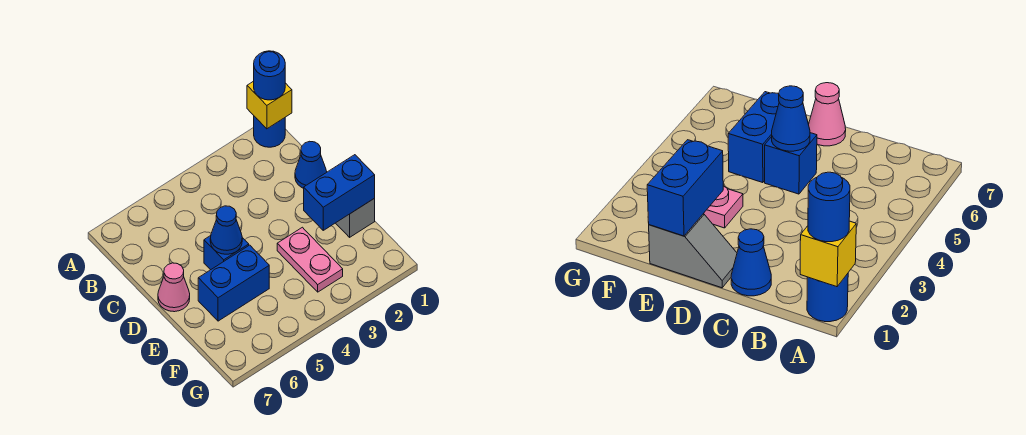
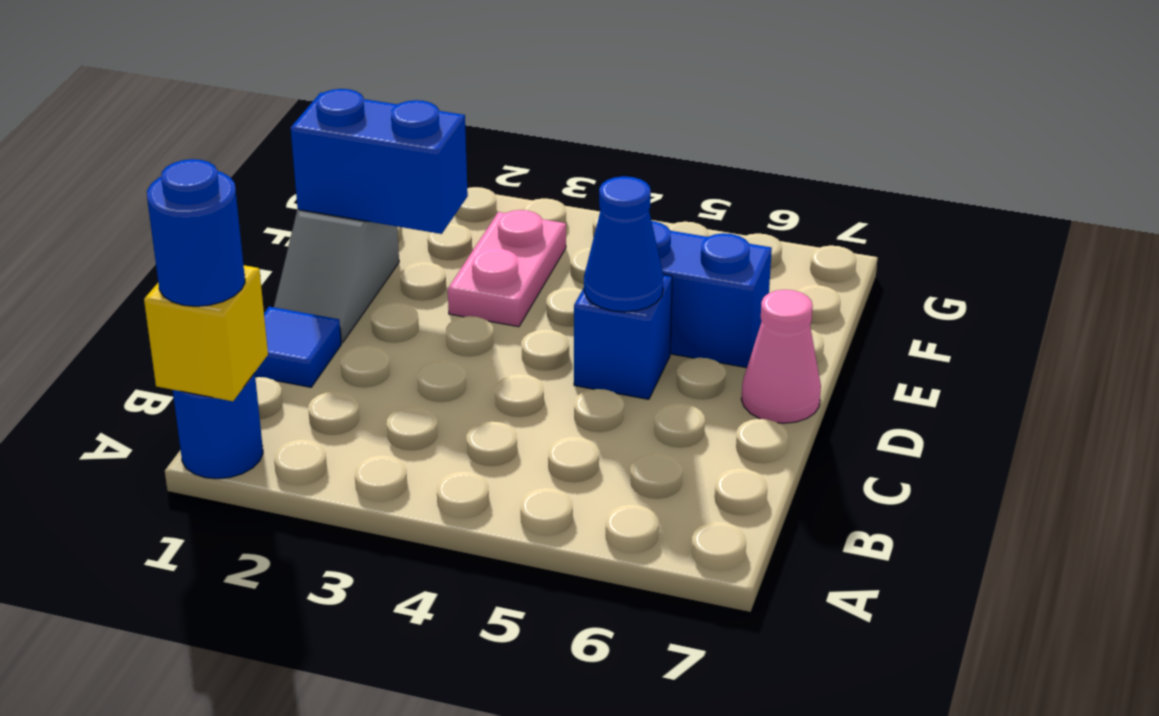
blue cone C1 level 1 -> blue tile C1 level 1

